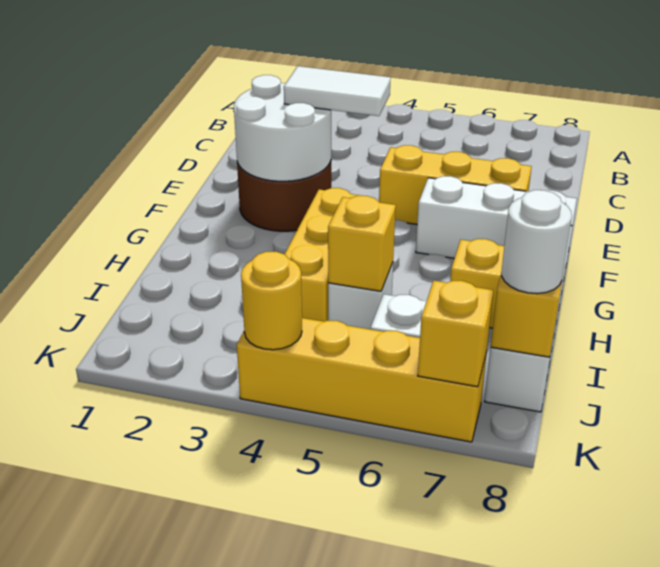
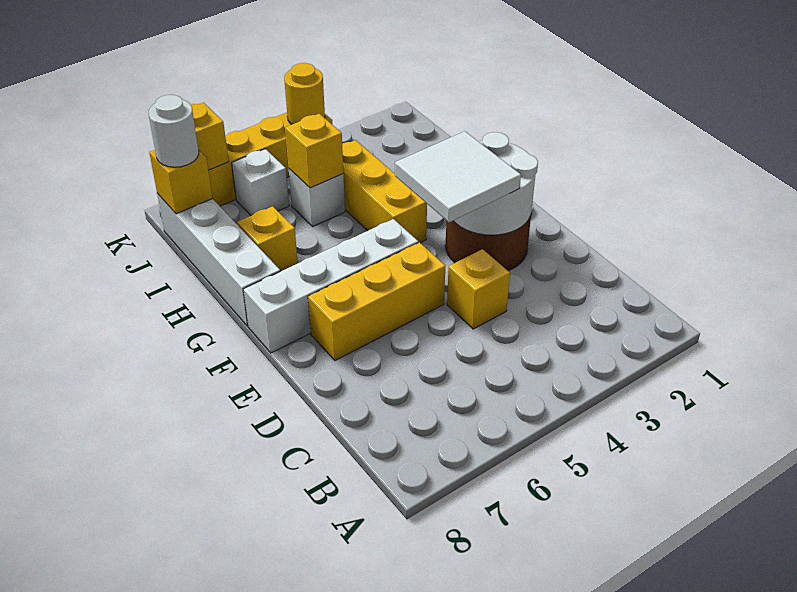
none -> yellow brick D4 level 1
white tile E3:E4 level 3 -> white tile E3:F4 level 3
white brick F6:F8 level 1 -> white brick F5:F8 level 1

